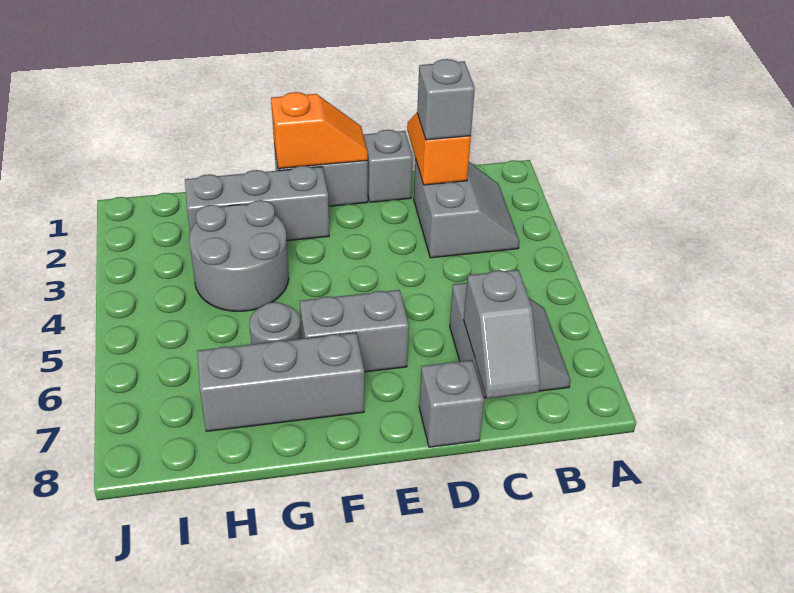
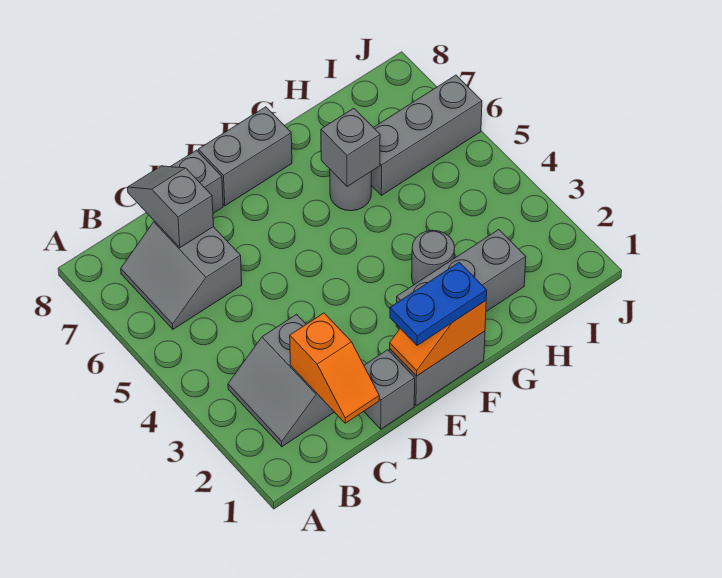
grey brick C2 level 3 -> grey brick G6 level 2
none -> blue plate E1:F1 level 3
grey brick E6:F6 level 1 -> grey brick E8:F8 level 1
grey brick F7:H7 level 1 -> grey brick H6:J6 level 1
grey round brick G3:H4 level 1 -> grey round brick G3 level 1

